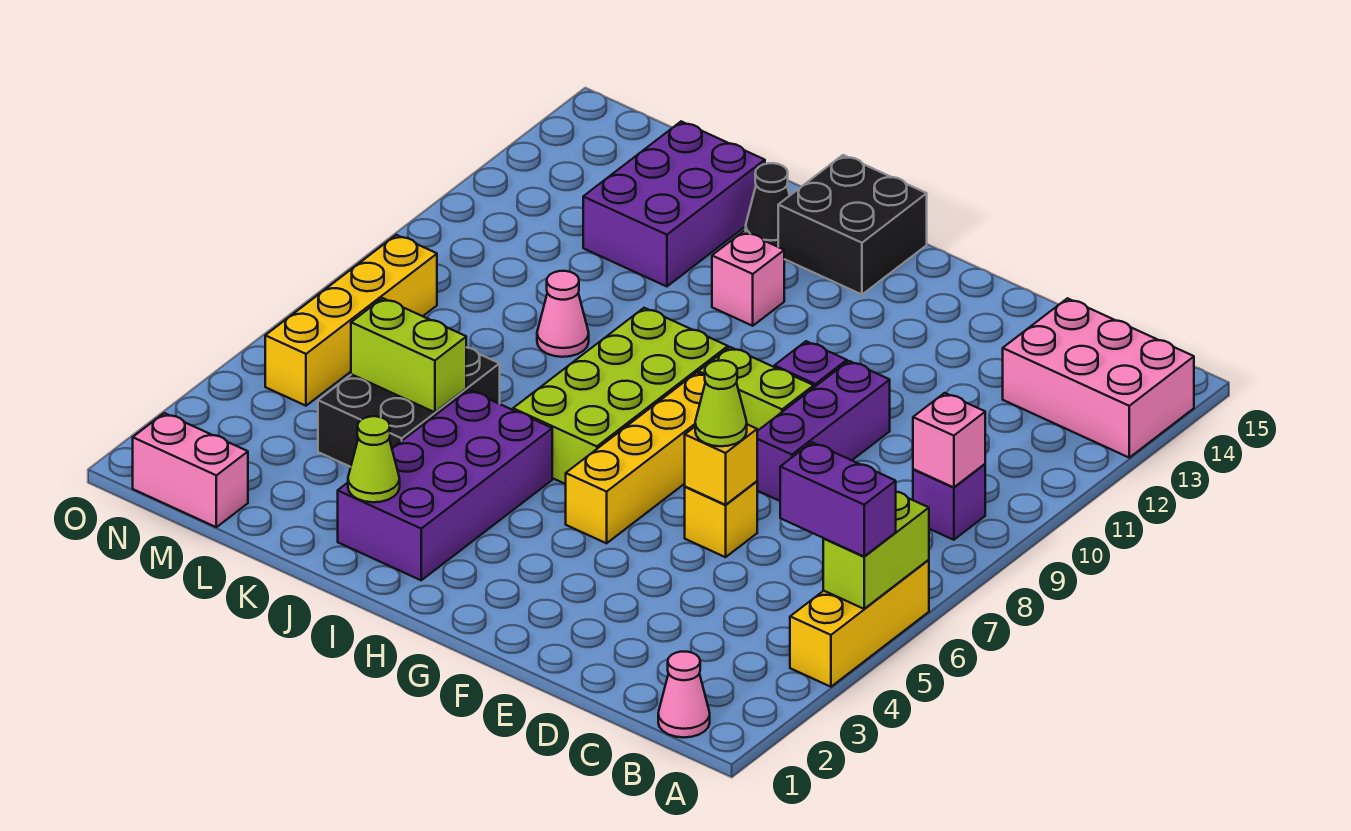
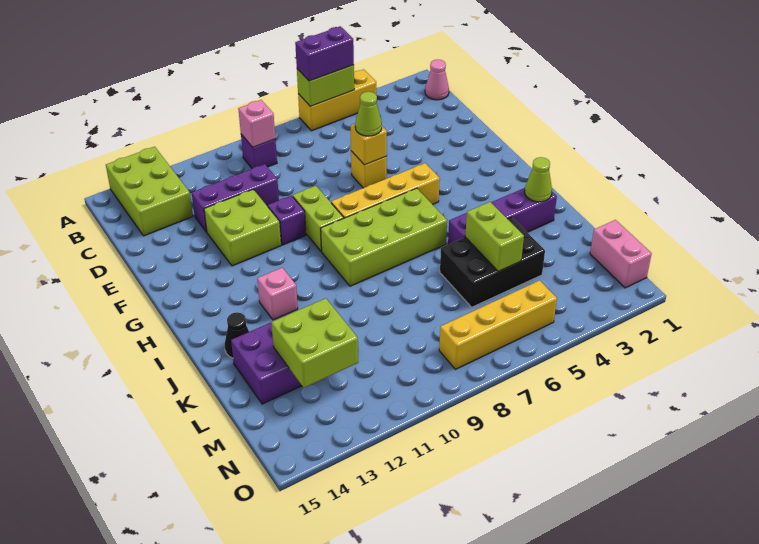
purple brick A5:B5 level 3 -> purple brick A5:A6 level 3
pink brick A13:C14 level 1 -> lime brick A13:C14 level 1
purple brick E8:E10 level 1 -> purple brick D10:D12 level 1
none -> lime brick E11:F12 level 1
black brick H14:I15 level 1 -> none
purple brick I2:J5 level 1 -> purple brick J2:J5 level 1
pink cone K9 level 1 -> none
none -> lime brick L12:M13 level 2

